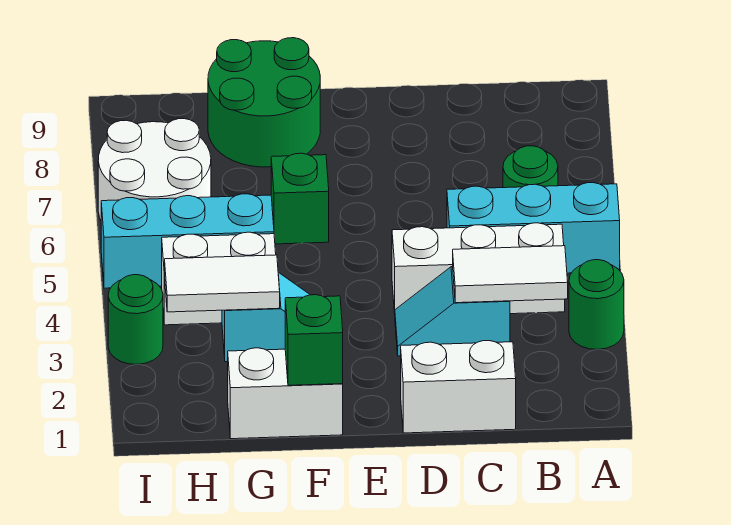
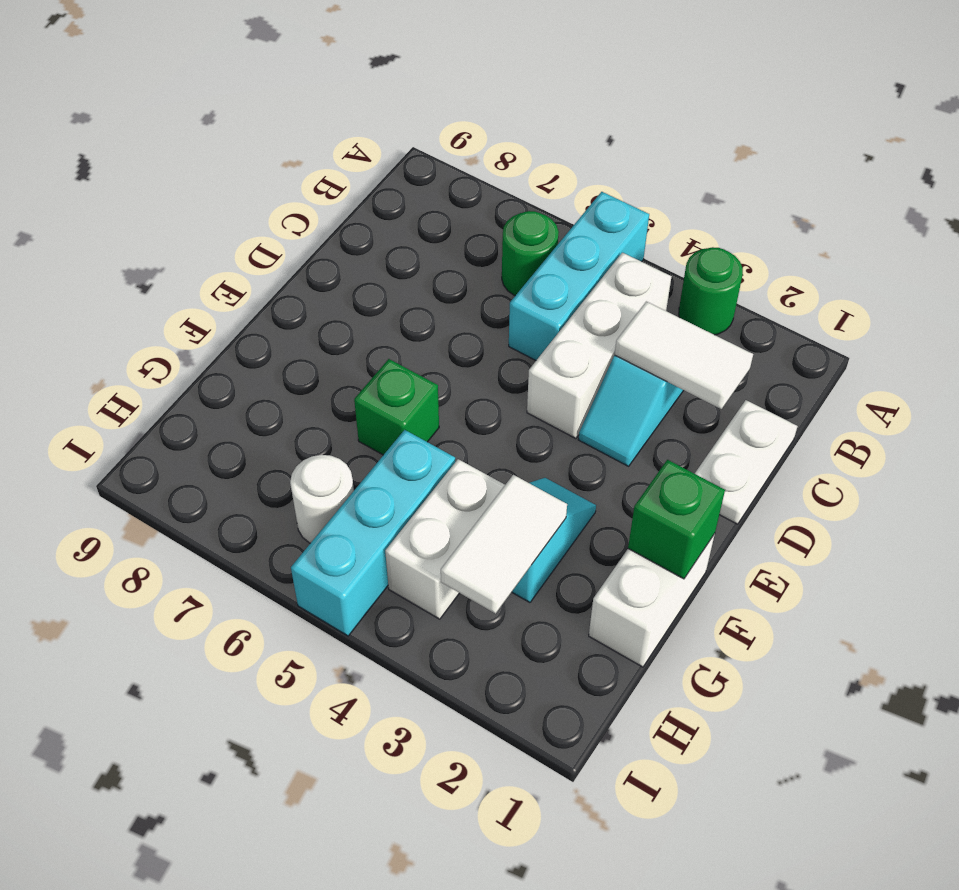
white tile B3:C3 level 2 -> white tile C2:C3 level 2
white brick C1:D1 level 1 -> white plate C1:D1 level 1
green round brick F8:G9 level 1 -> none
white round brick H6:I7 level 1 -> white round brick H6 level 1
green round brick I3 level 1 -> none

